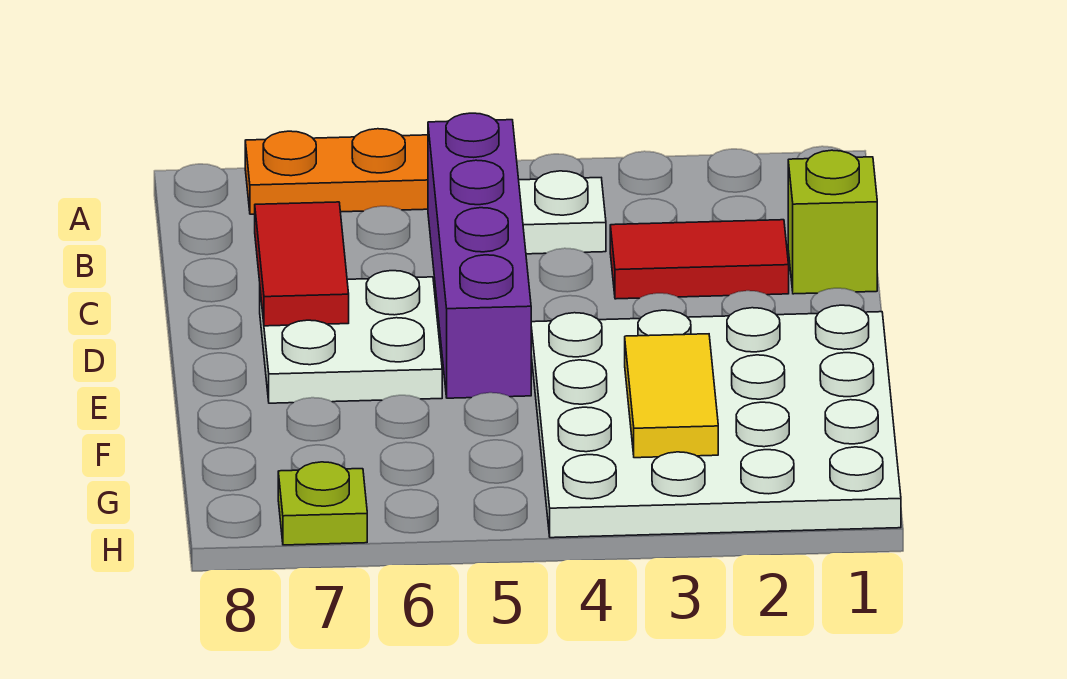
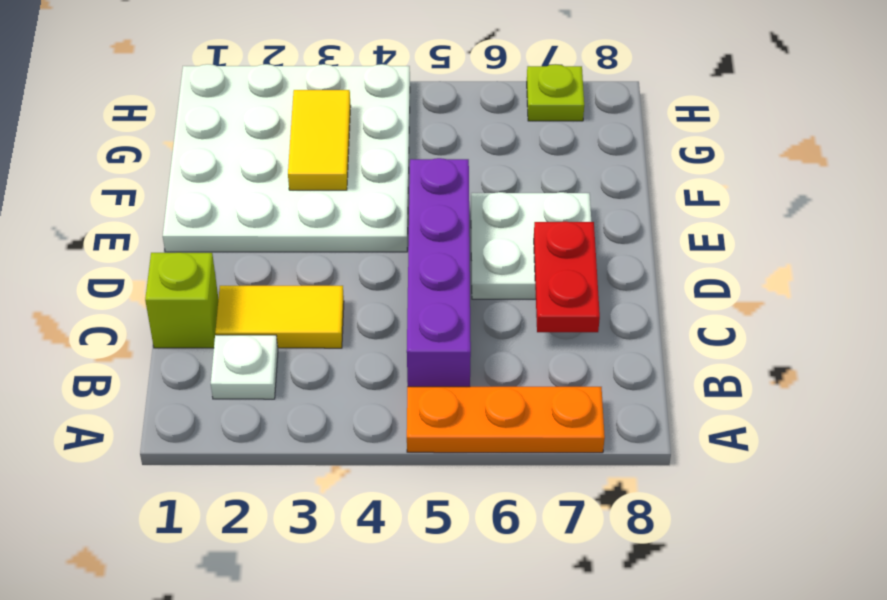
white plate B4 level 1 -> white plate B2 level 1
red tile C2:C3 level 1 -> yellow tile C2:C3 level 1
red tile C7:D7 level 2 -> red plate C7:D7 level 2

